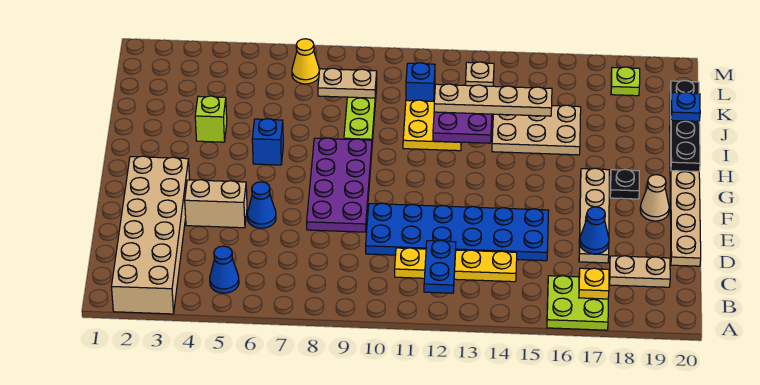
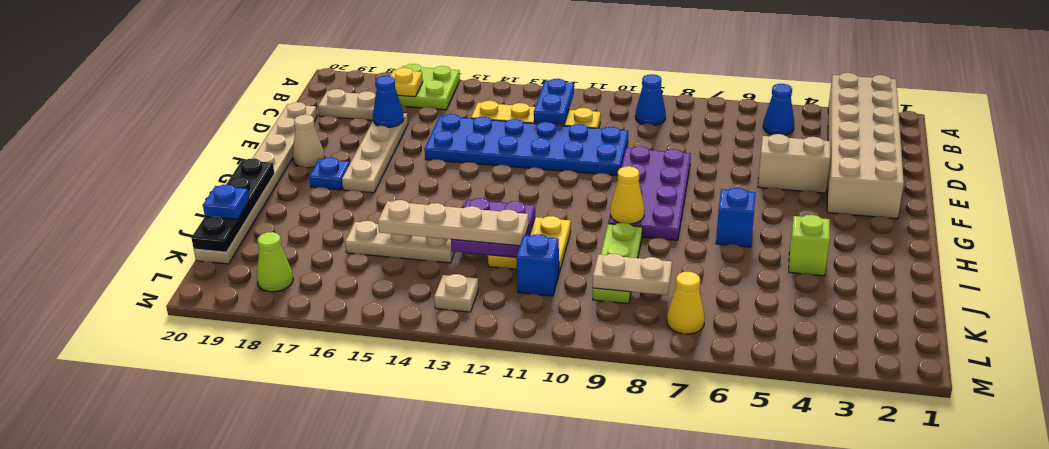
blue cone E6 level 1 -> blue cone B9 level 1
black plate G18 level 1 -> blue plate G18 level 1
none -> yellow cone H9 level 2
tan plate I14:J16 level 1 -> tan plate J14:J16 level 1
lime plate L18 level 1 -> lime cone L18 level 1

